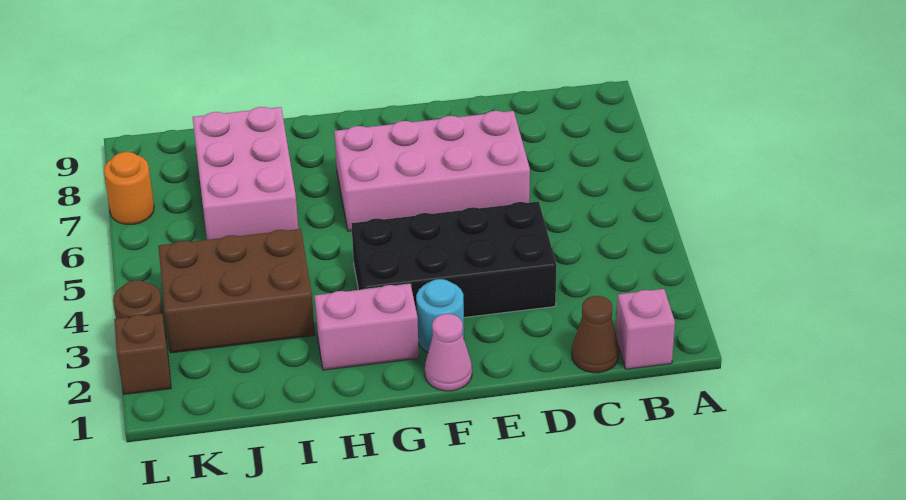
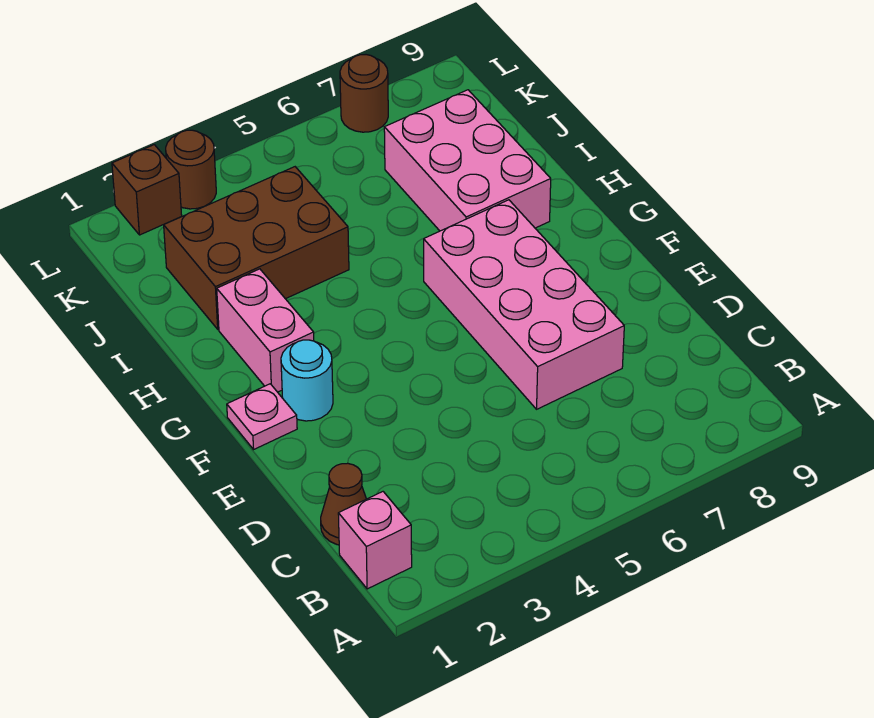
black brick D3:G4 level 1 -> none
pink cone F1 level 1 -> pink plate F1 level 1
brown brick I3:K4 level 1 -> brown brick I2:J4 level 1
pink brick I6:J8 level 1 -> pink brick H7:J8 level 1
orange round brick L7 level 1 -> brown round brick L7 level 1

